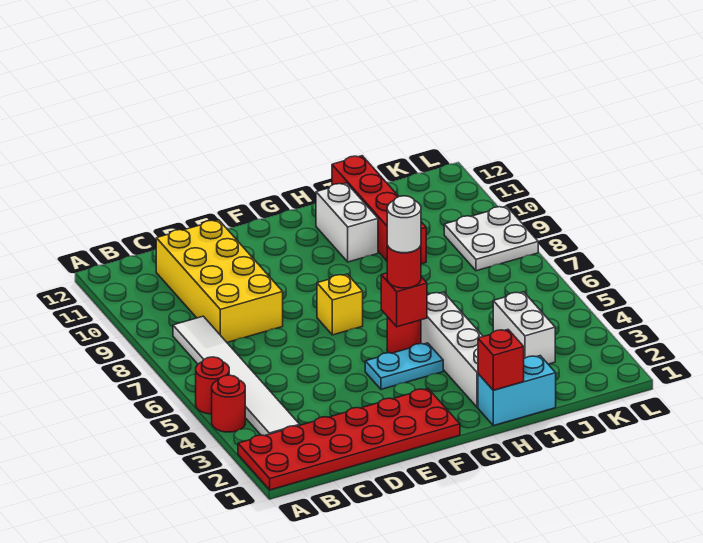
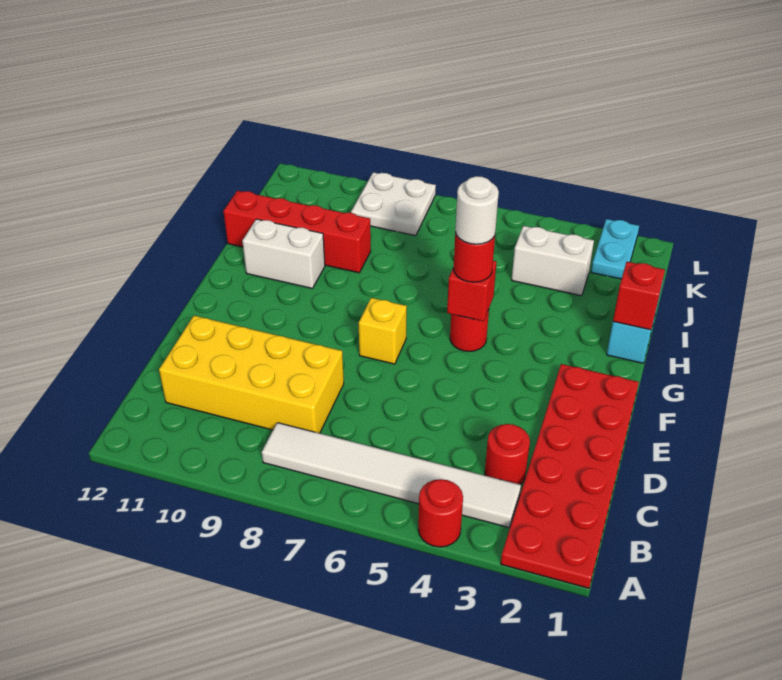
red round brick A5 level 1 -> red round brick C3 level 1
cyan plate F4:G4 level 1 -> cyan plate K2:L2 level 1
white brick H2:H5 level 1 -> none

